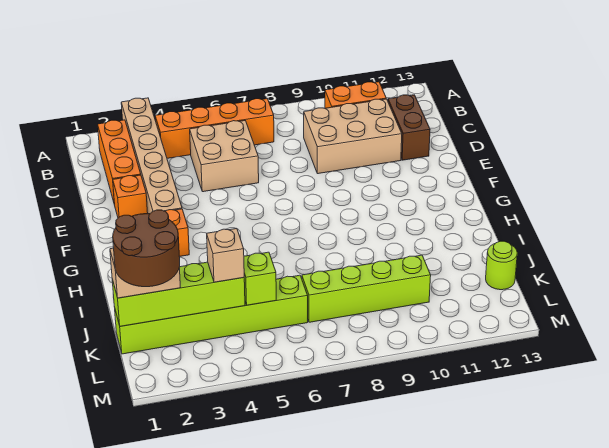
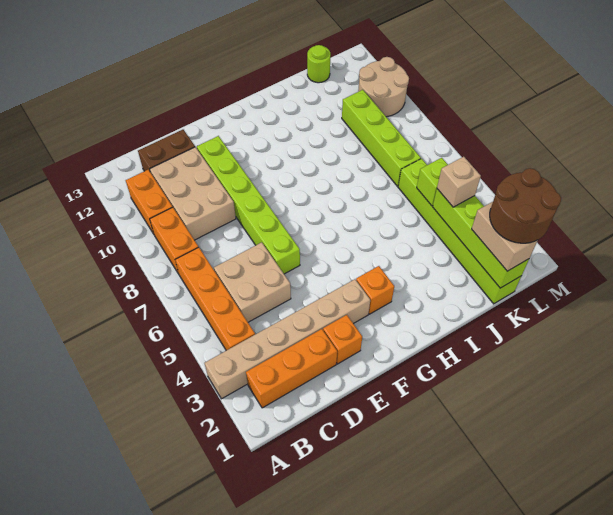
none -> orange brick B8:B9 level 1
none -> lime brick E6:E11 level 1
none -> tan round brick L10:M11 level 1

